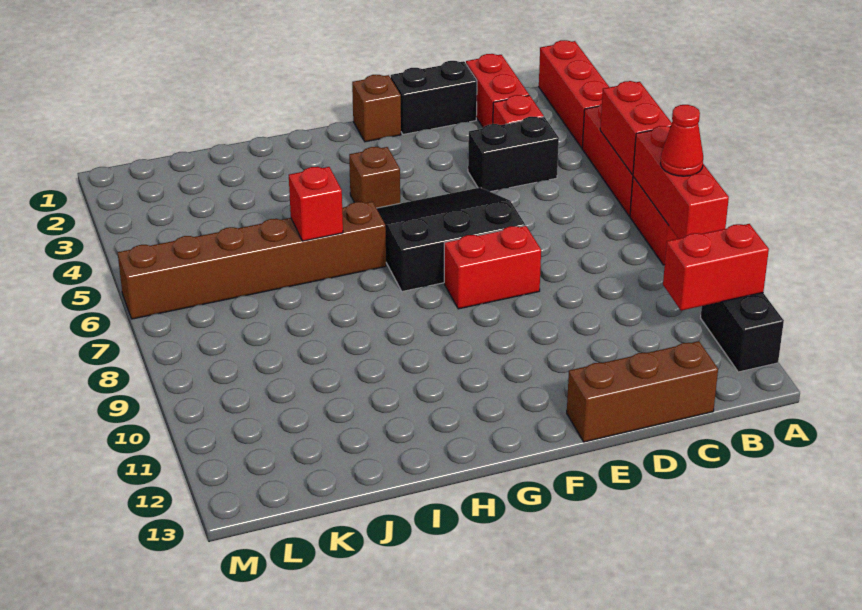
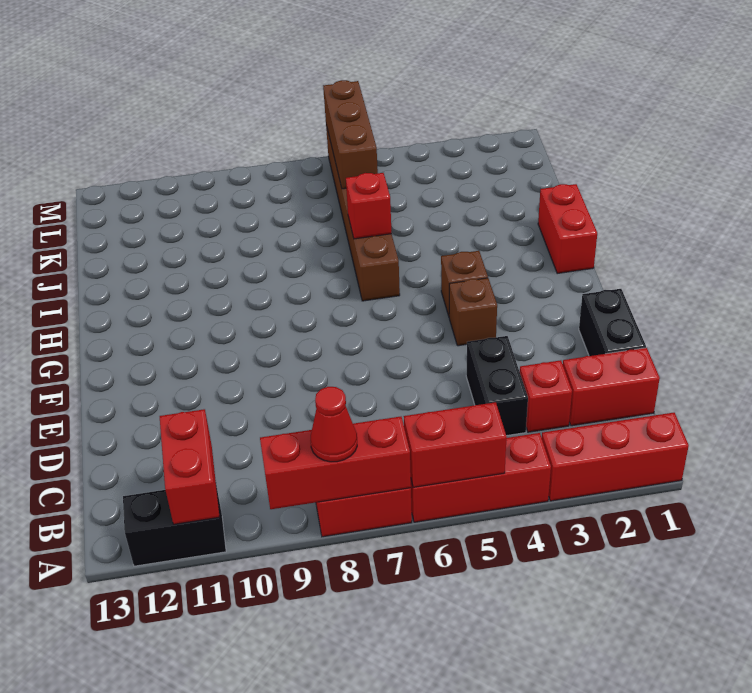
brown brick C13:E13 level 1 -> brown brick K6:M6 level 2
black slope E5:G7 level 1 top 7 -> none
red brick E8:F8 level 1 -> red brick H1:I1 level 1
brown brick F1 level 1 -> brown brick F4 level 1

